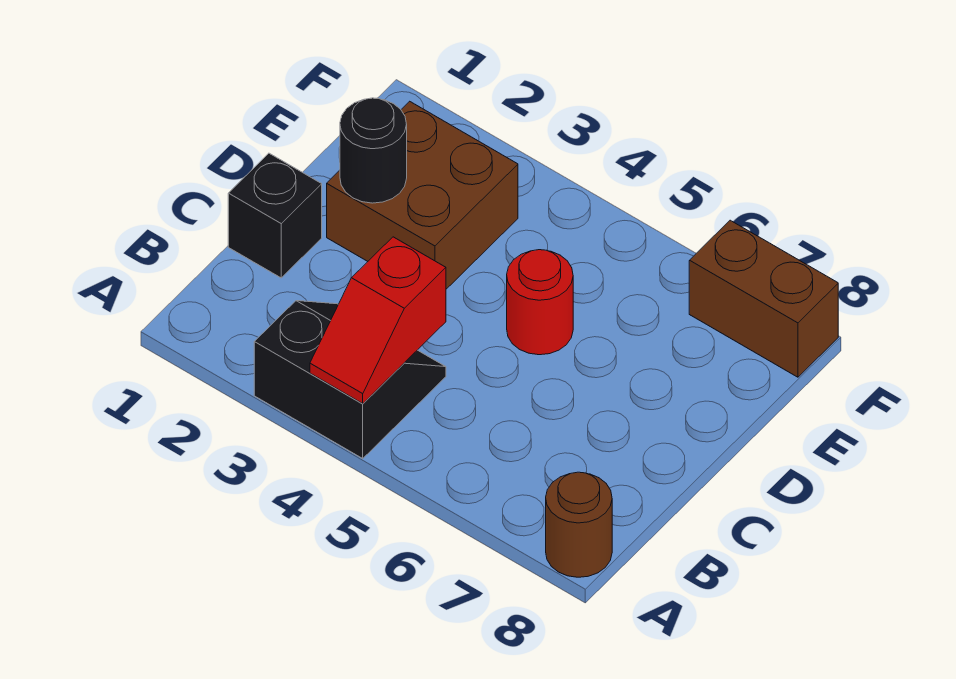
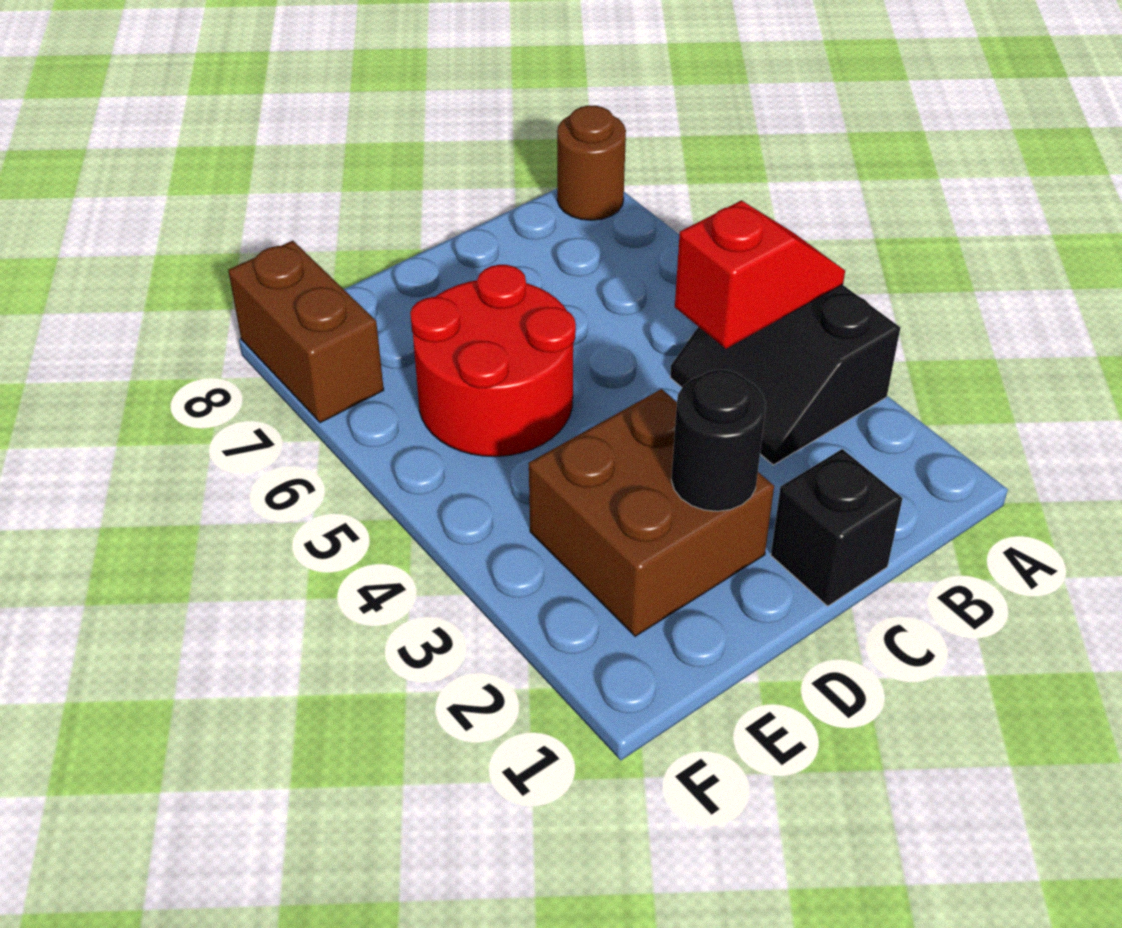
red round brick D5 level 1 -> red round brick D5:E6 level 1

